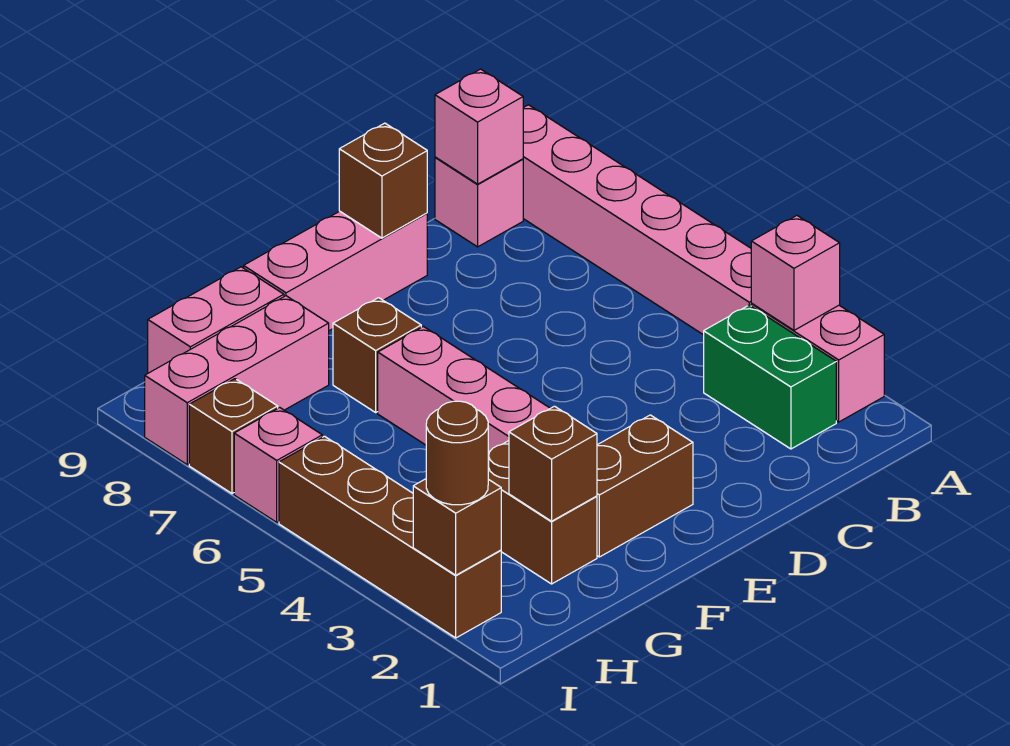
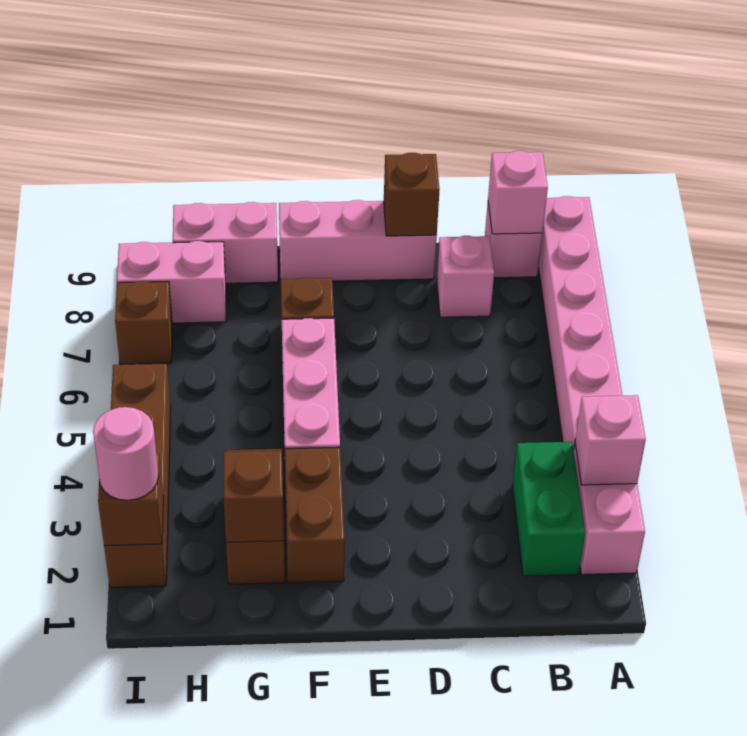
brown brick E2:F2 level 1 -> brown brick F2:F3 level 1
pink brick G8:I8 level 1 -> pink brick H8:I8 level 1
brown round brick I2 level 3 -> pink round brick I2 level 3
pink brick I6 level 1 -> pink brick C8 level 1

